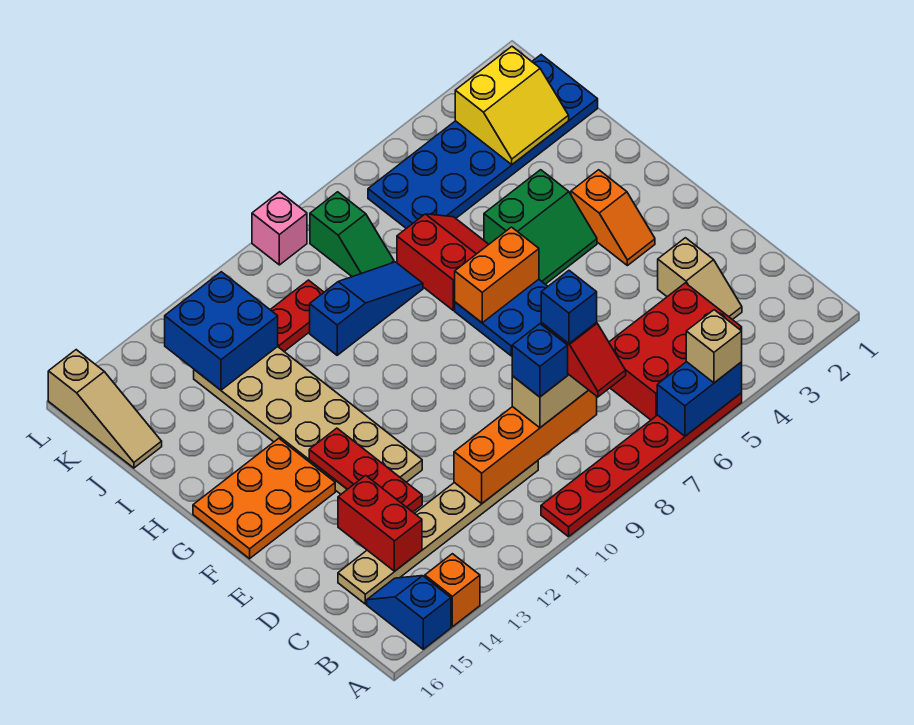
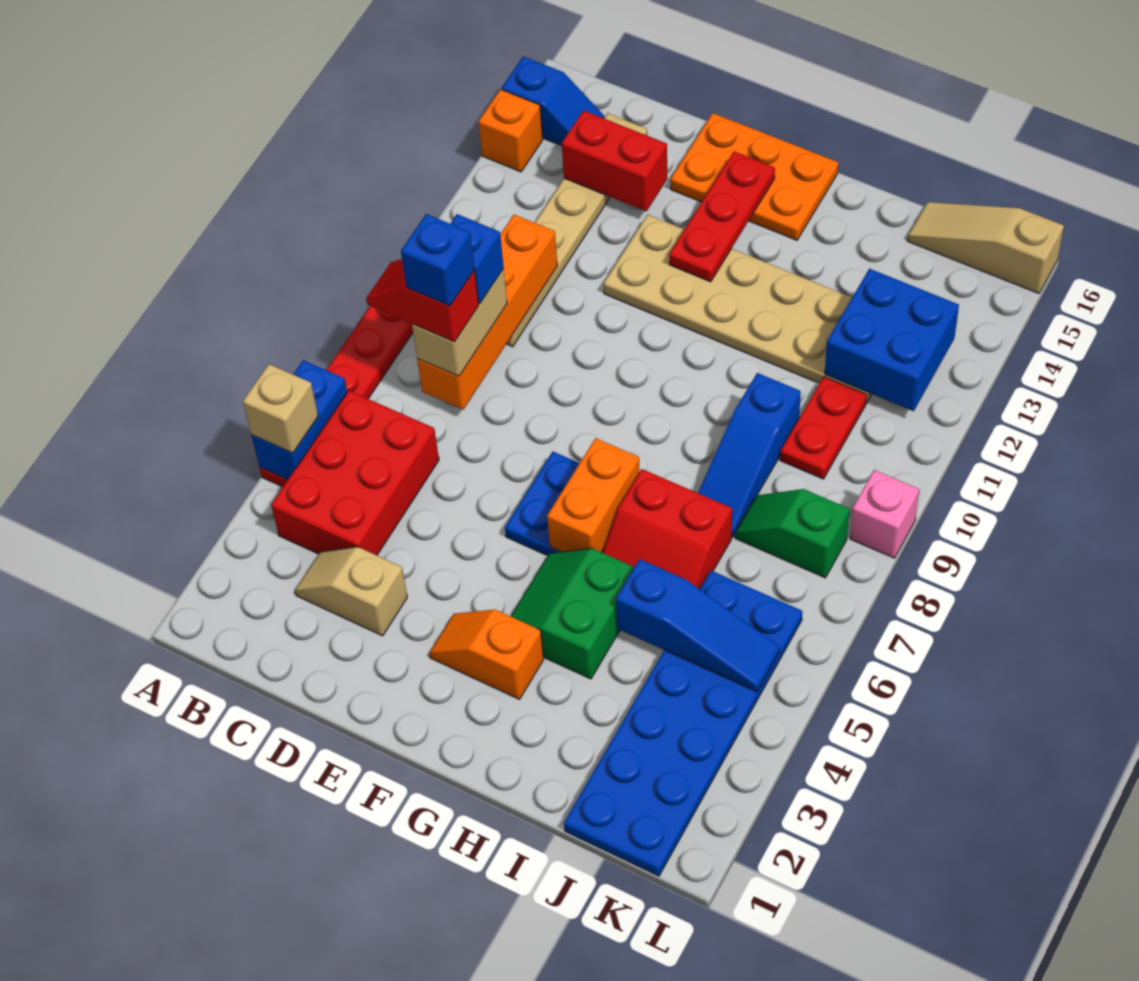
red plate D13:F13 level 2 -> red plate F13:F15 level 2
orange plate F14:G16 level 1 -> orange plate E15:G16 level 1
none -> blue slope I5:K5 level 2 top I
yellow slope J2:K3 level 2 top K -> none

